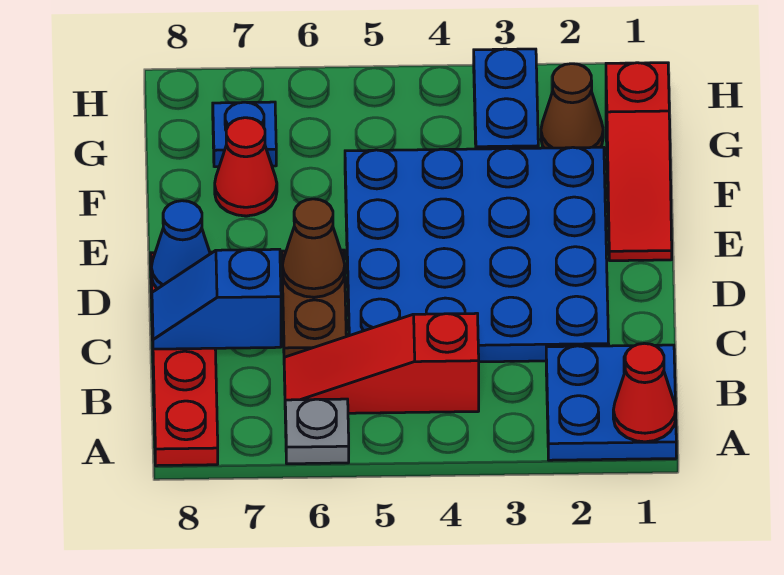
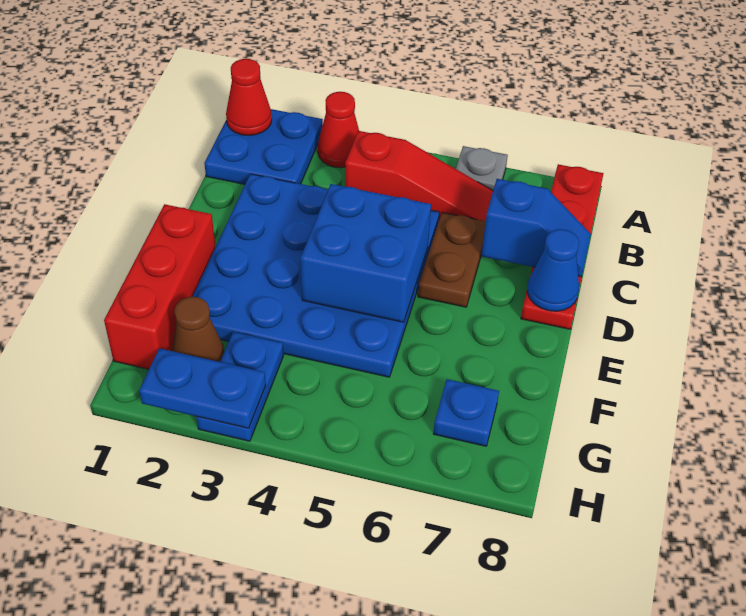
none -> blue brick D4:E5 level 2
brown cone D6 level 2 -> none
red slope E1:G1 level 1 top G -> red brick E1:G1 level 1
red cone F7 level 1 -> red cone A3 level 1
none -> blue plate H2:H3 level 2

